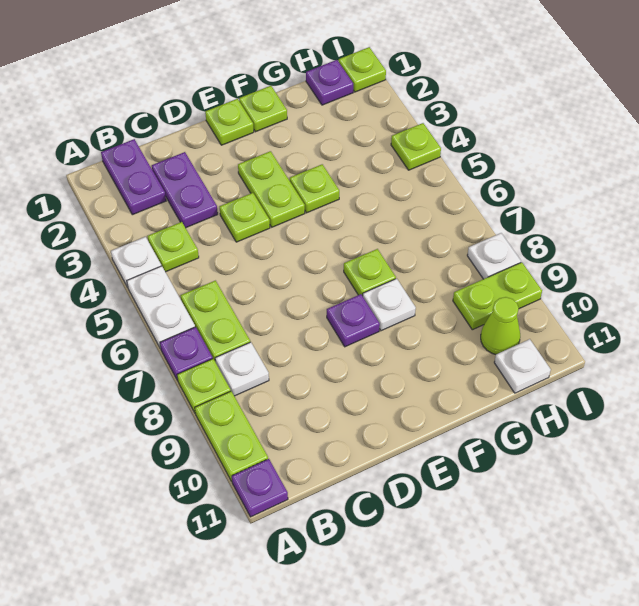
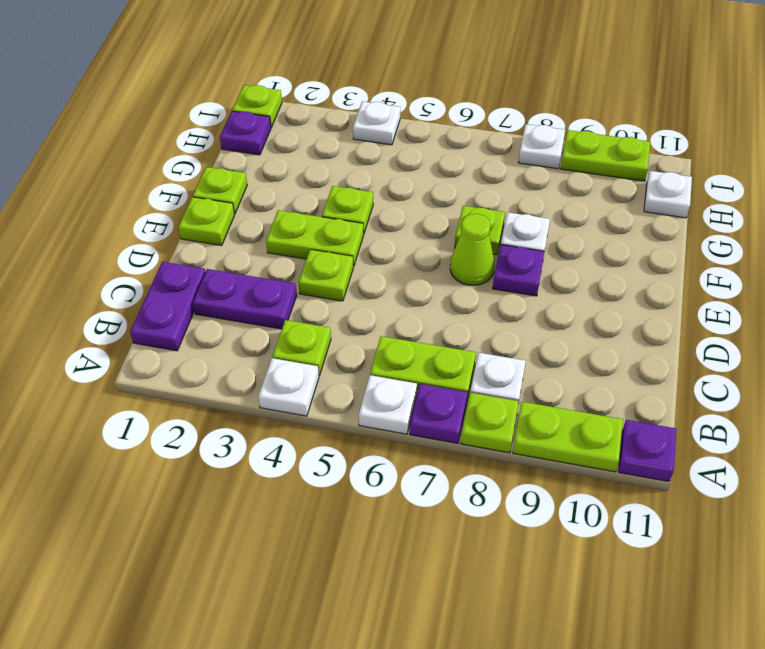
white plate A5:A6 level 1 -> white plate A6 level 1
purple plate B1:B2 level 1 -> purple plate B1:C1 level 1
lime plate H9:I9 level 1 -> lime plate I9:I10 level 1
lime cone H10 level 1 -> lime cone E7 level 1
lime plate I4 level 1 -> white plate I4 level 1

